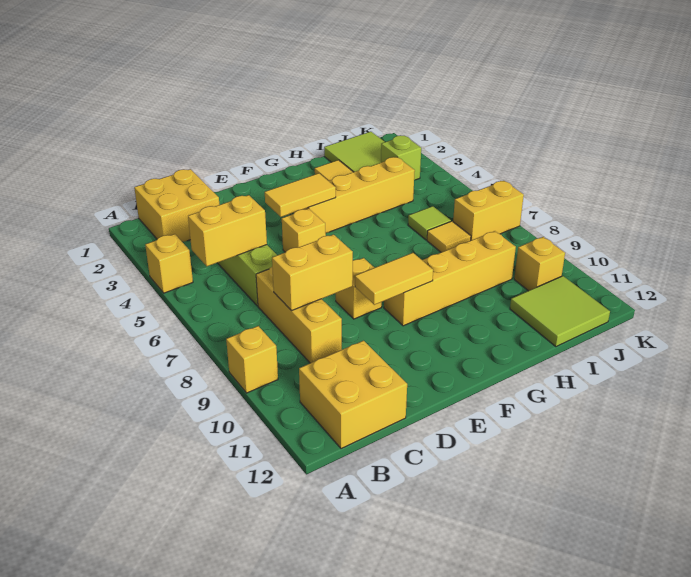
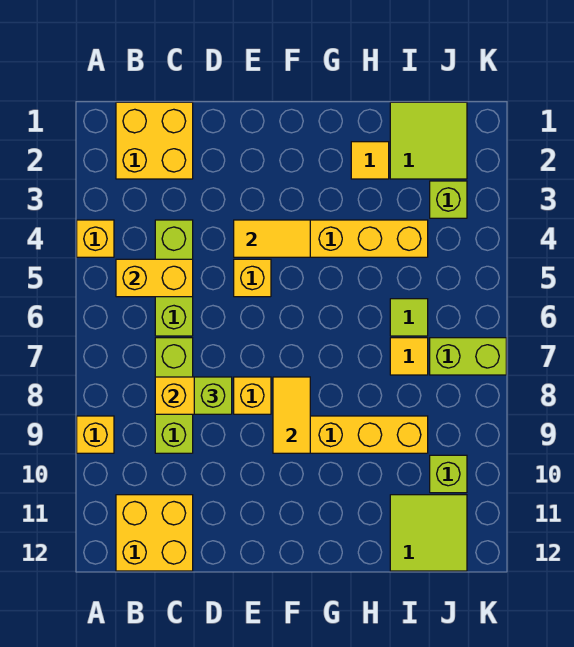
yellow brick C7:C9 level 1 -> lime brick C7:C9 level 1
none -> lime brick D8 level 3
yellow tile E9:F9 level 2 -> yellow tile F8:F9 level 2
yellow brick J7:K7 level 1 -> lime brick J7:K7 level 1
yellow brick J10 level 1 -> lime brick J10 level 1

